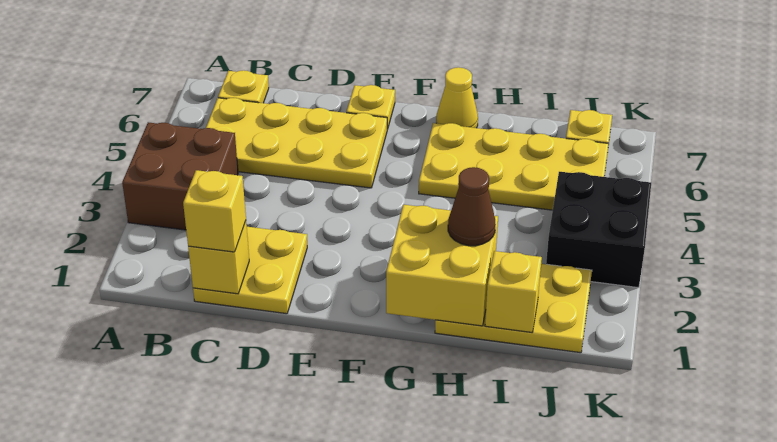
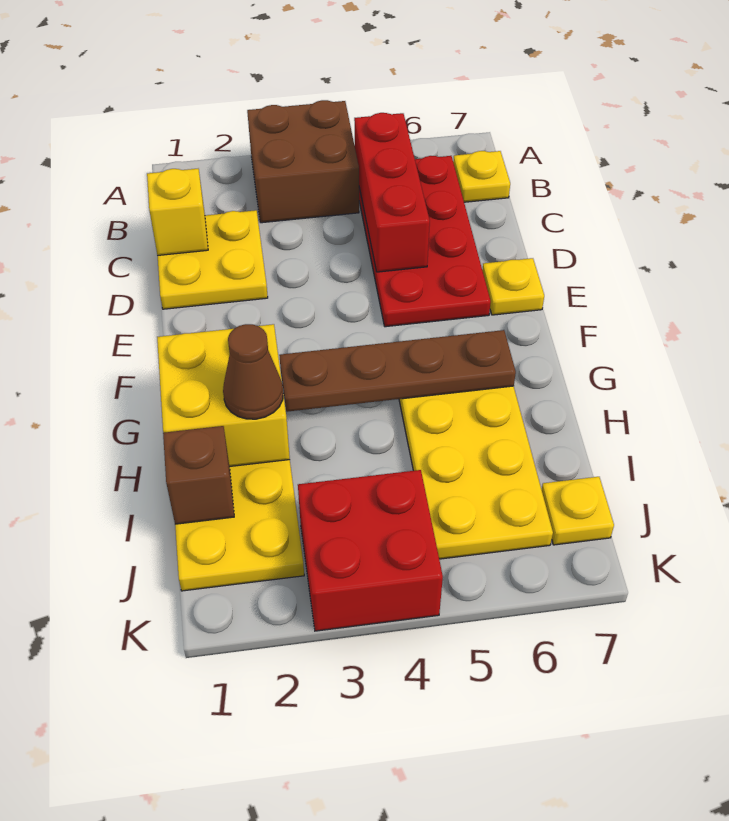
yellow plate B5:E6 level 1 -> red plate B5:E6 level 1
none -> red brick B5:D5 level 2
yellow brick C1 level 3 -> none
none -> brown plate G3:G6 level 2
yellow cone G7 level 1 -> none
yellow brick I1 level 2 -> brown brick I1 level 2
black brick J3:K4 level 1 -> red brick J3:K4 level 1

